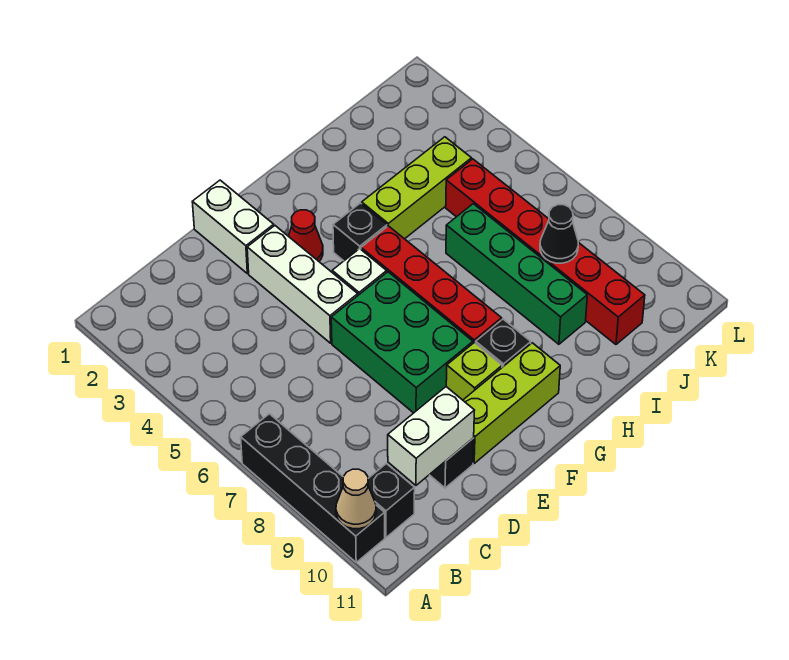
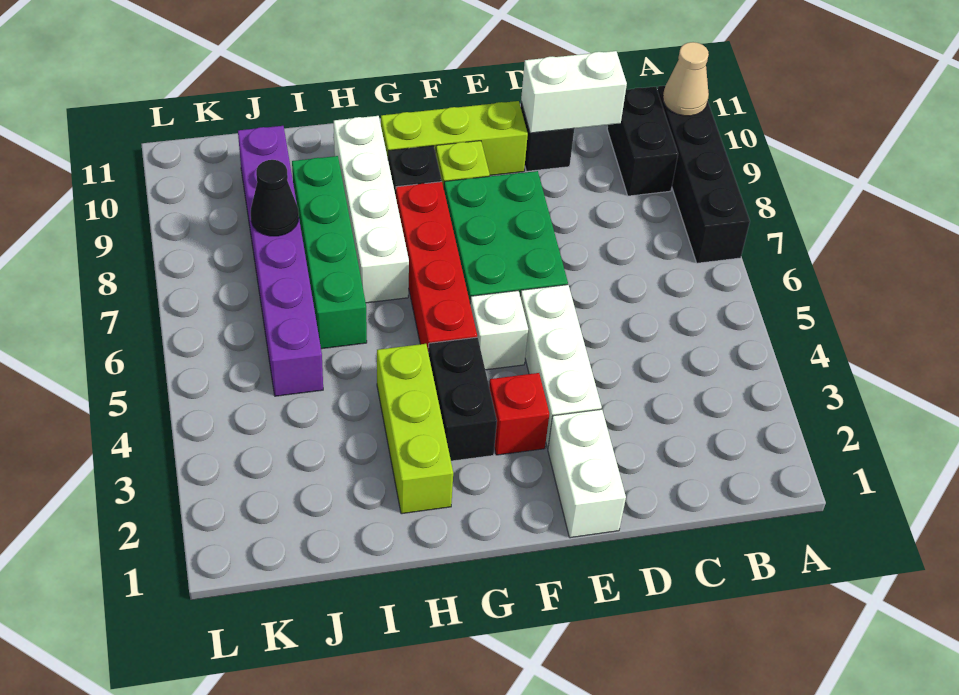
black brick B10 level 1 -> black brick B9:B10 level 1
red cone F3 level 1 -> red brick F3 level 1
black brick G4 level 1 -> black brick G3:G4 level 1
lime brick H4:J4 level 1 -> lime brick H2:H4 level 1
none -> white brick H7:H10 level 1
red brick J5:J10 level 1 -> purple brick J5:J10 level 1

